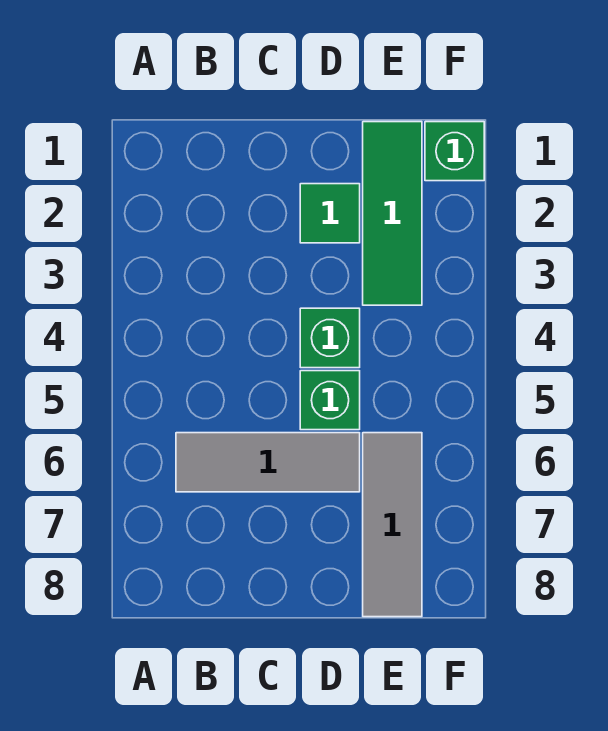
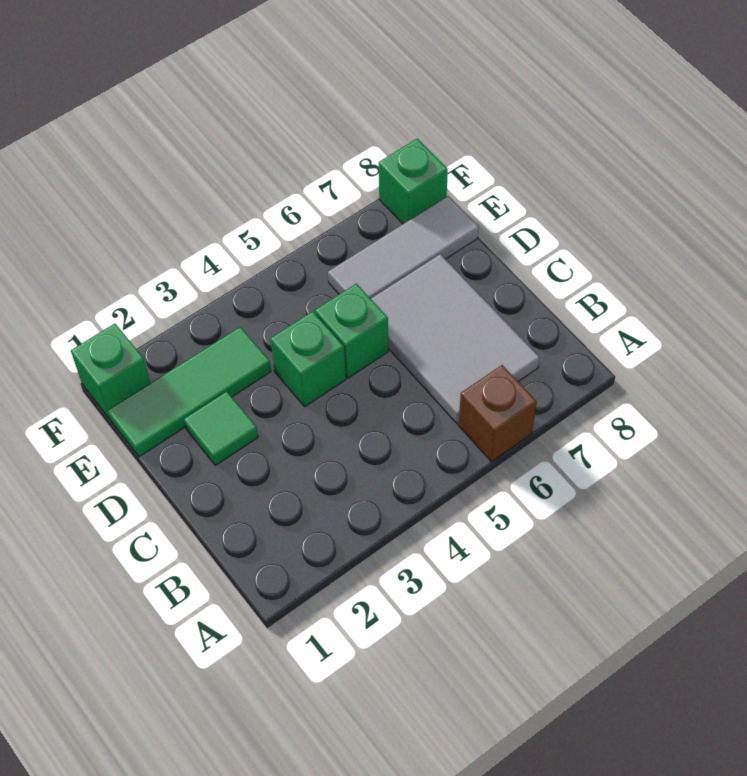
none -> brown brick A6 level 1
grey tile B6:D6 level 1 -> grey tile B6:D7 level 1
none -> green brick F8 level 1

